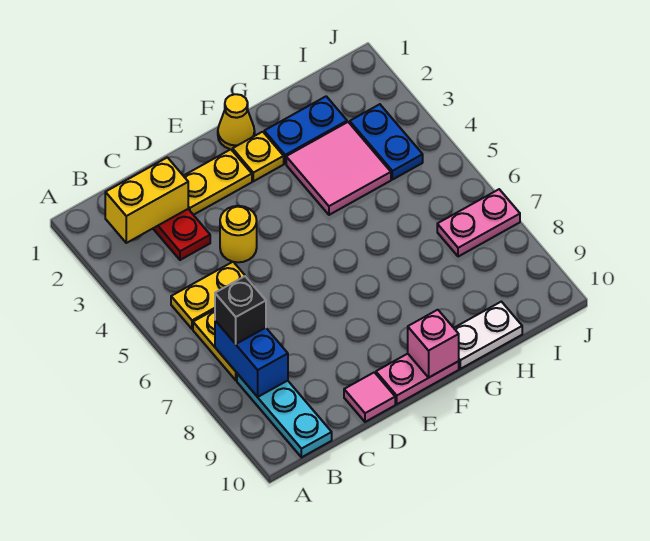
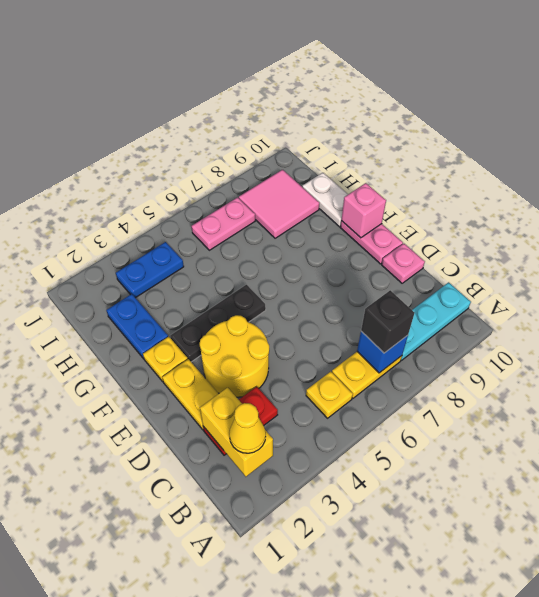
yellow plate B5:C5 level 1 -> yellow plate B5 level 1
blue brick B7:B8 level 2 -> blue brick B7 level 2
yellow round brick D4 level 1 -> yellow round brick D3:E4 level 1
pink tile D10 level 1 -> pink plate D10 level 1
yellow cone F1 level 1 -> yellow cone B2 level 3
none -> black plate F3:F5 level 1
pink tile G3:H4 level 1 -> pink tile H8:I9 level 1
pink plate I7:J7 level 1 -> pink plate I6:I7 level 1

